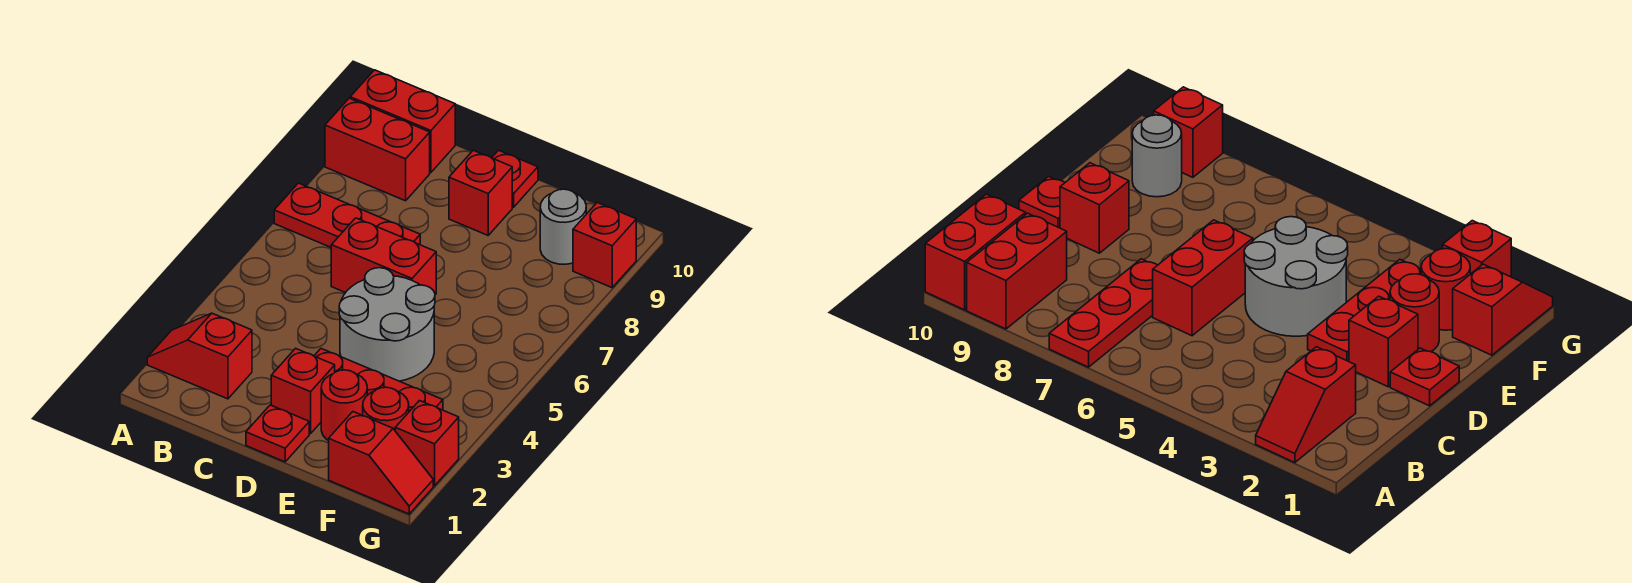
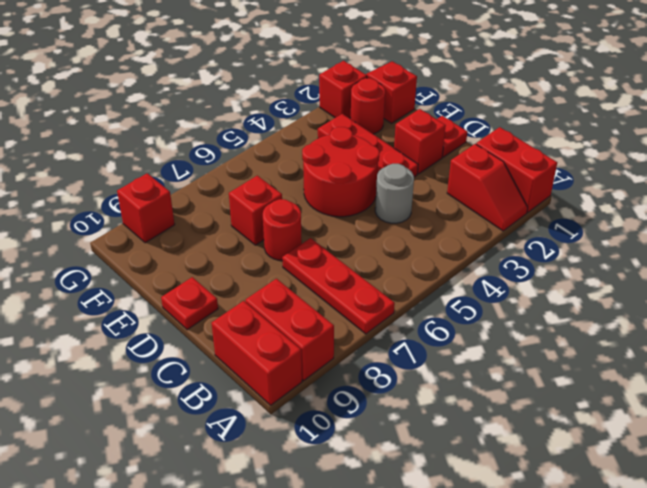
red brick C6:D6 level 1 -> red brick A1:B1 level 1
grey round brick D4:E5 level 1 -> red round brick D4:E5 level 1
red brick D9 level 1 -> red brick E7 level 1
red round brick E2 level 1 -> red round brick D7 level 1
grey round brick F9 level 1 -> grey round brick C4 level 1

